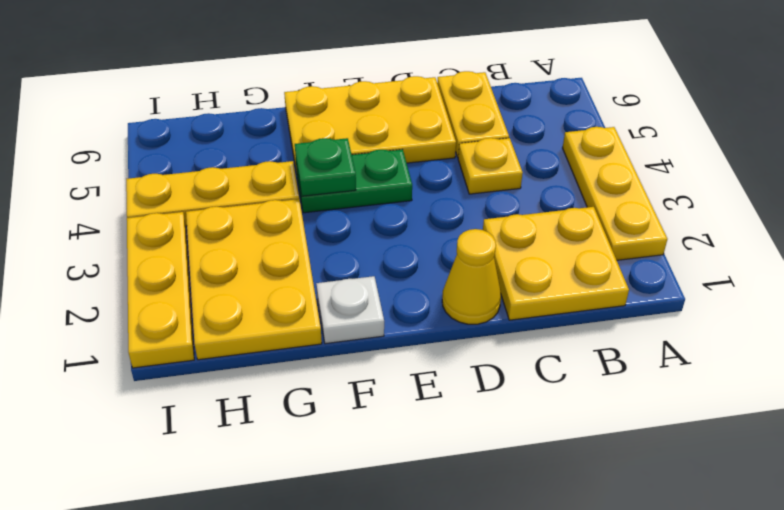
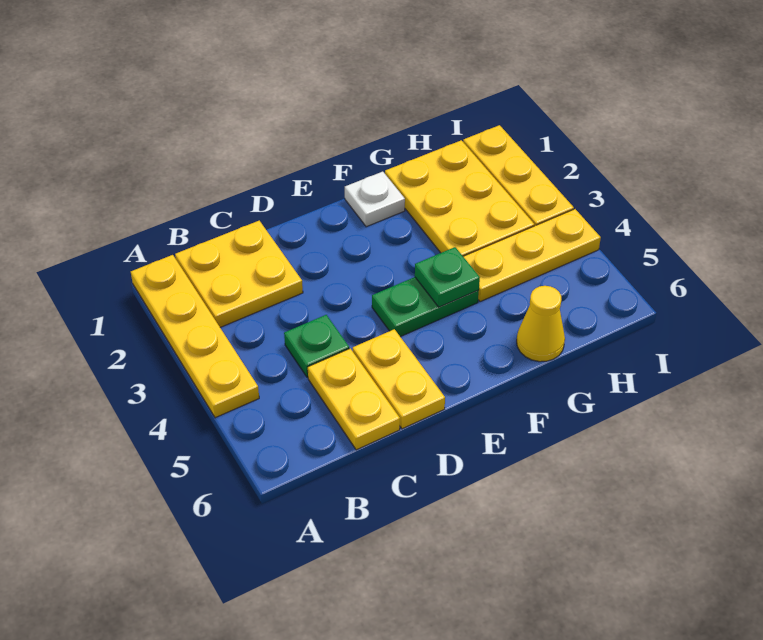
yellow plate A2:A4 level 1 -> yellow plate A1:A4 level 1
yellow plate C4 level 1 -> green plate C4 level 1
yellow cone D1 level 1 -> yellow cone G6 level 1
yellow plate D5:F6 level 1 -> yellow plate D5:D6 level 1

